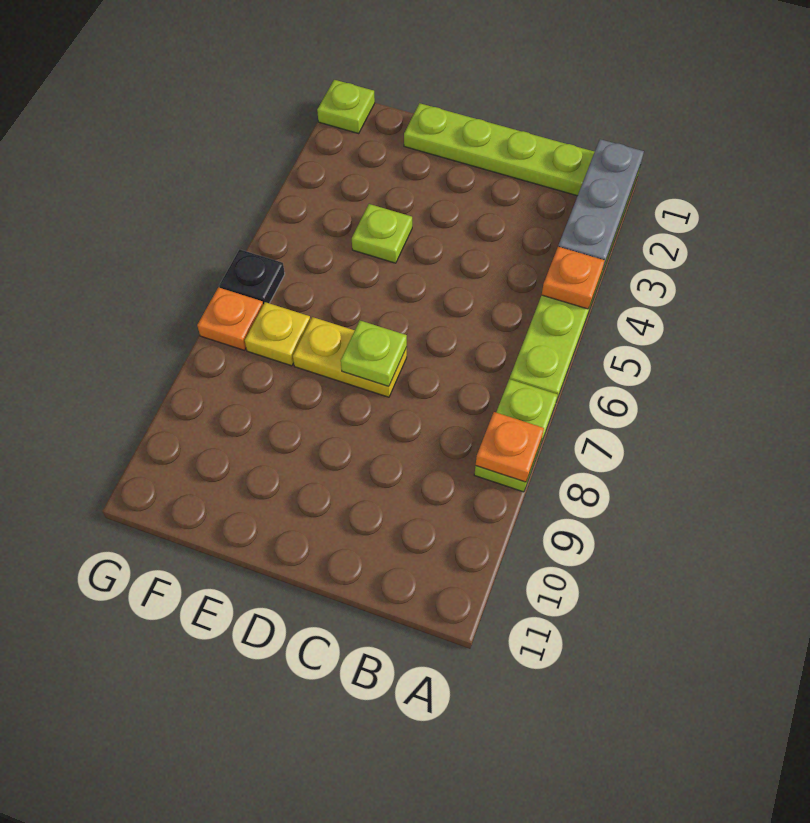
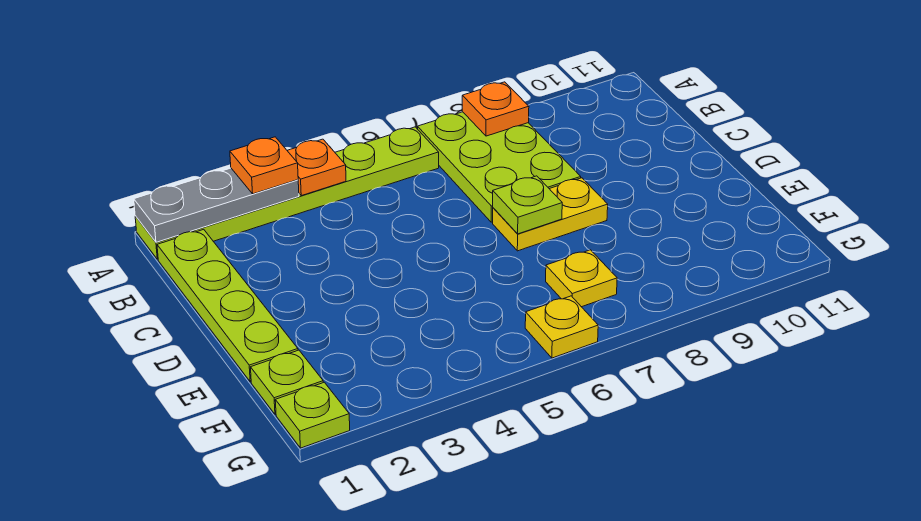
lime plate A7:A8 level 1 -> lime plate A7:C8 level 1
yellow plate D7:E7 level 1 -> yellow plate D7:D8 level 1
lime plate E4 level 1 -> lime plate F1 level 1
black plate G6 level 1 -> yellow plate G6 level 1
orange plate G7 level 1 -> orange plate A3 level 3

